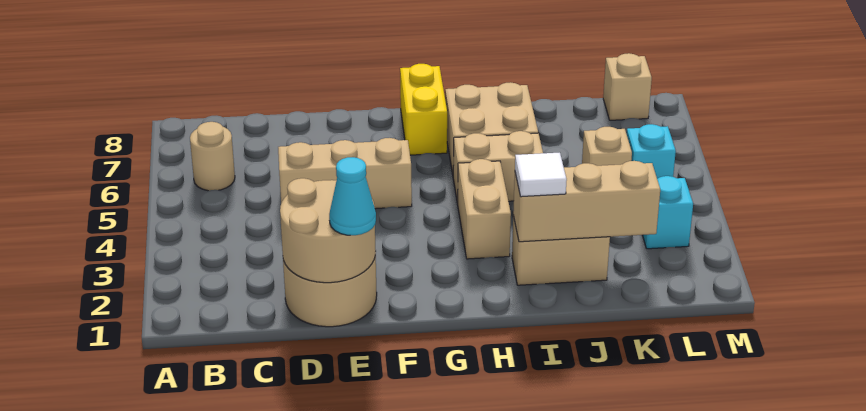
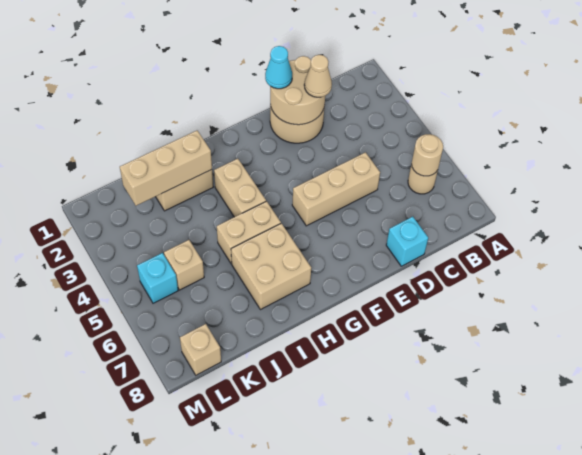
none -> tan round brick B6 level 2
none -> tan cone D2 level 3
yellow brick G7:G8 level 1 -> none
white tile I2 level 3 -> none
cyan brick L3 level 1 -> cyan brick D8 level 1

